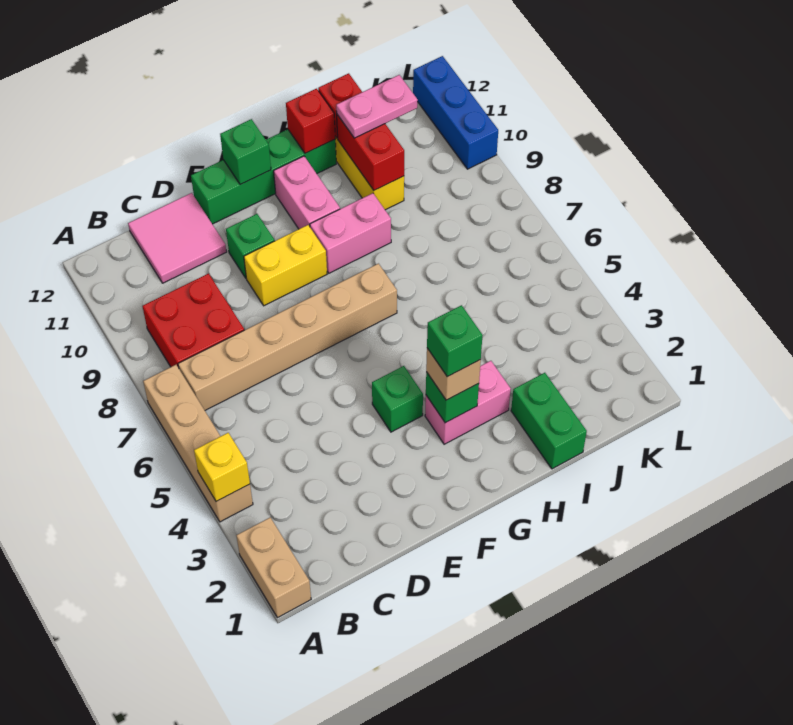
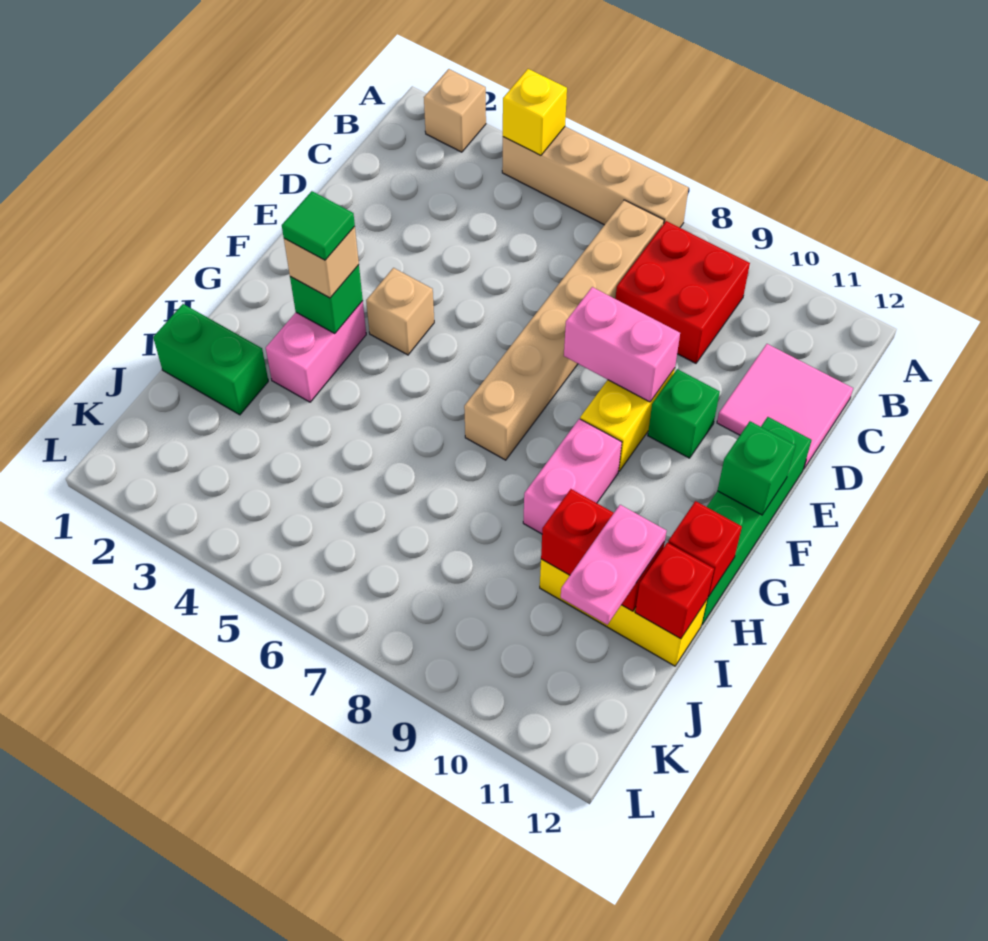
tan brick A1:A2 level 1 -> tan brick A2 level 1
green brick F4 level 1 -> tan brick F4 level 1
green brick G3 level 4 -> green tile G3 level 4
pink brick G10:G11 level 1 -> pink brick E8:E9 level 2
blue brick L10:L12 level 1 -> none

